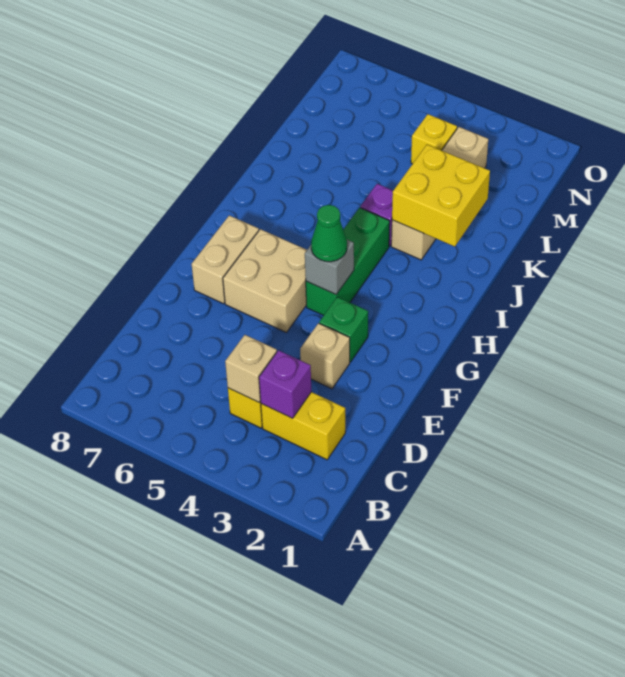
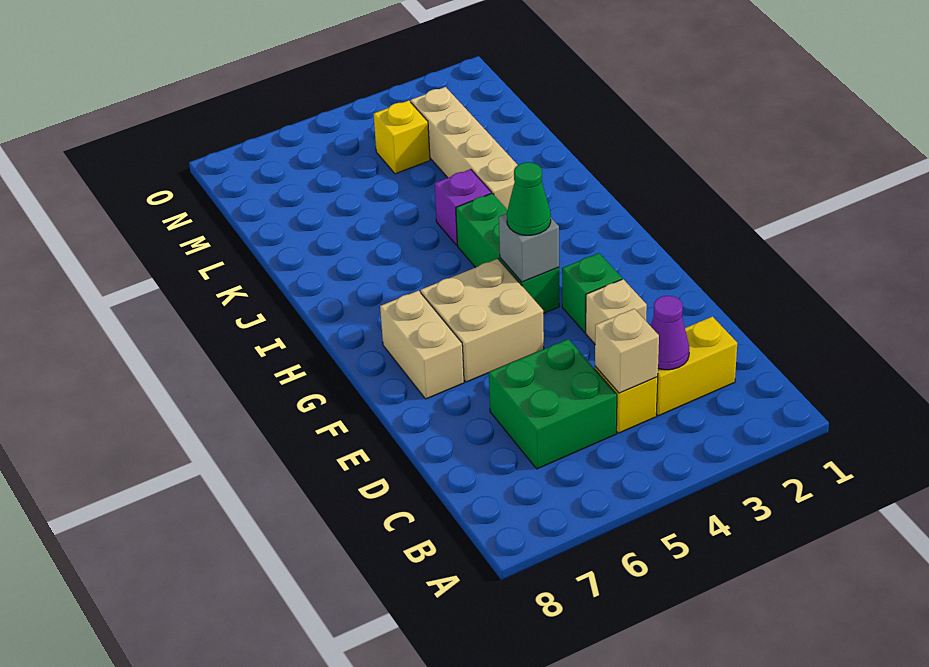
purple brick C3 level 2 -> purple cone C3 level 2
none -> green brick C5:D6 level 1
yellow brick J2:K3 level 2 -> none

